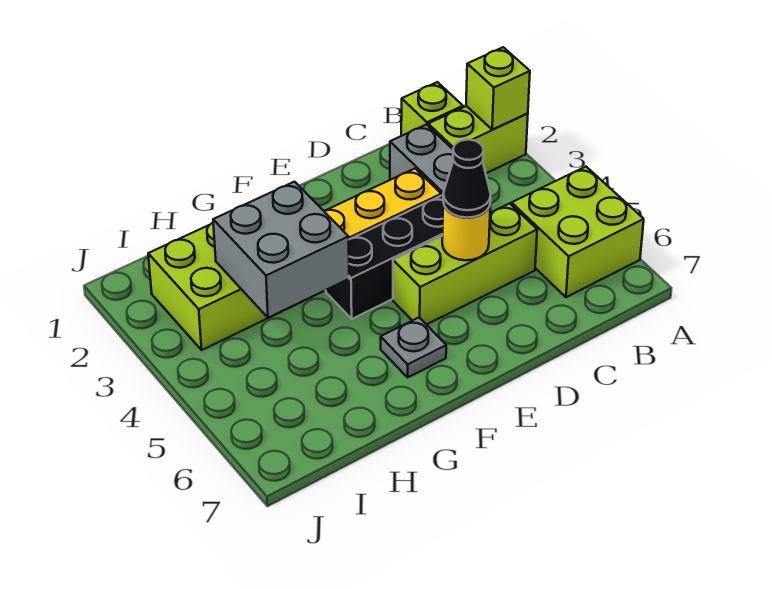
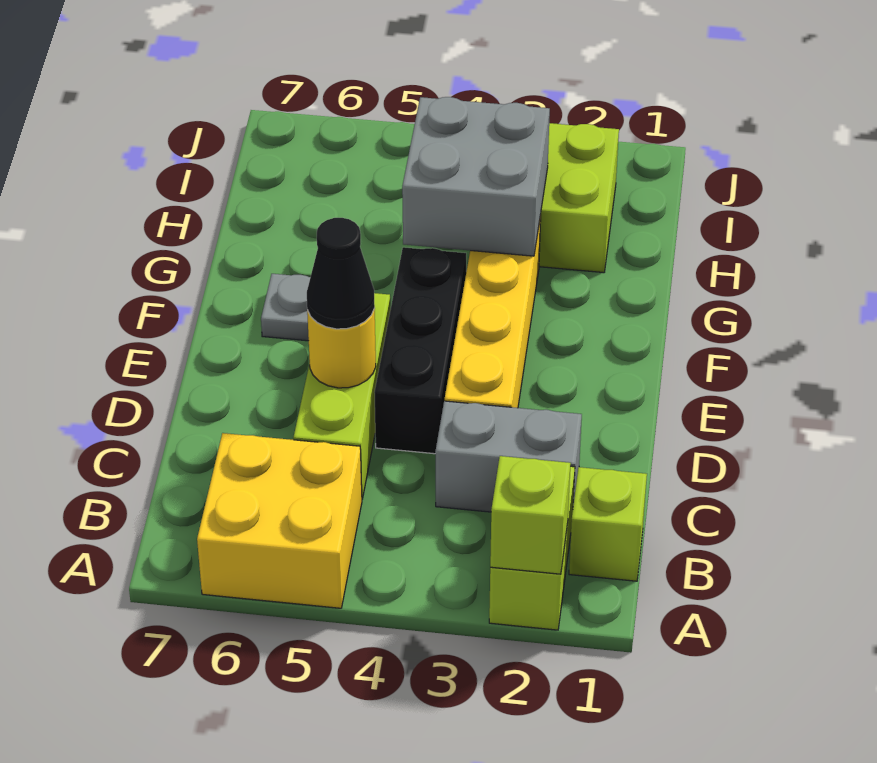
lime brick A5:B6 level 1 -> yellow brick A5:B6 level 1

